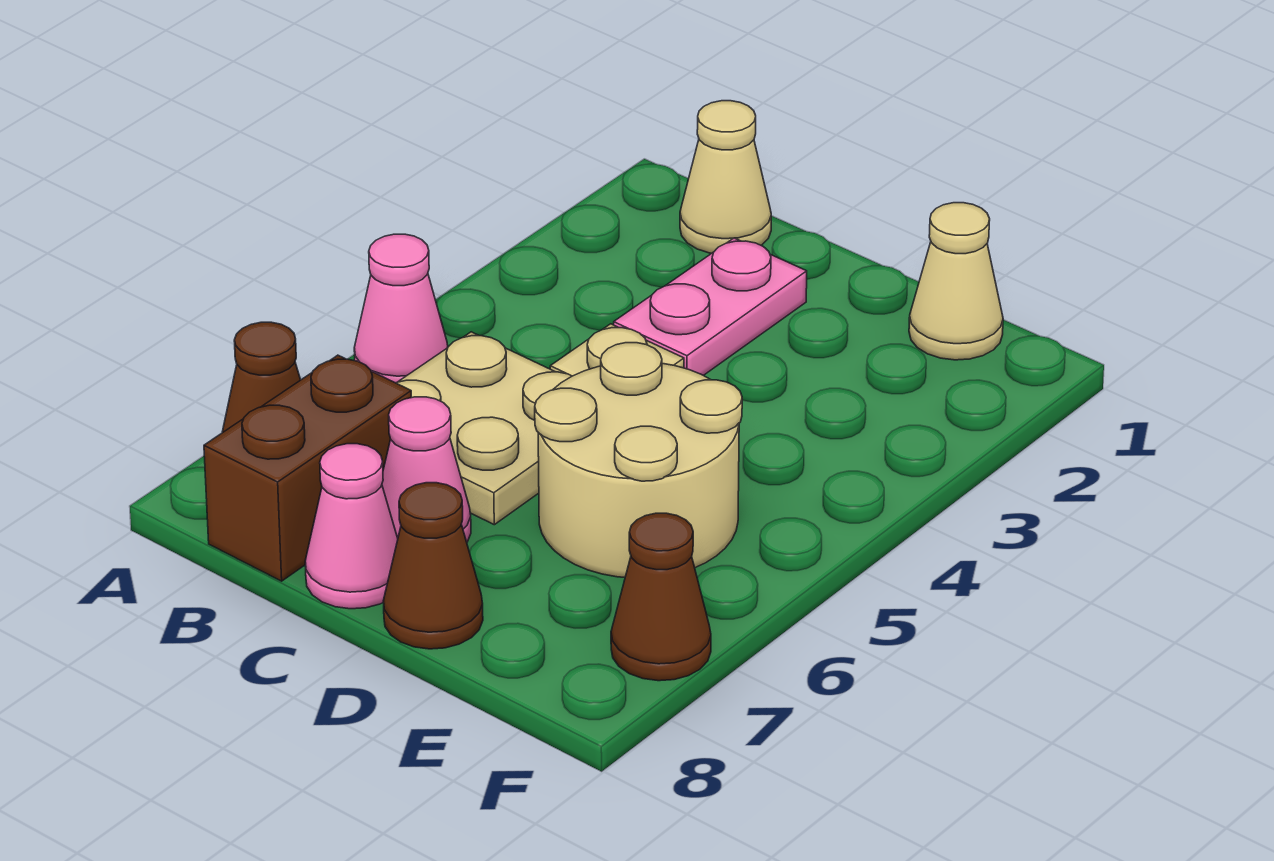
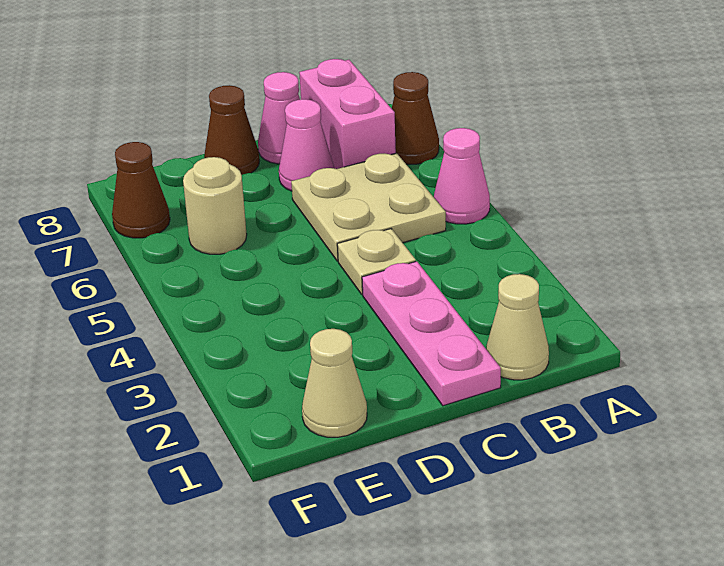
brown brick B7:B8 level 1 -> pink brick B7:B8 level 1
pink plate C2:C3 level 1 -> pink plate C1:C3 level 1
tan round brick D5:E6 level 1 -> tan round brick E6 level 1

